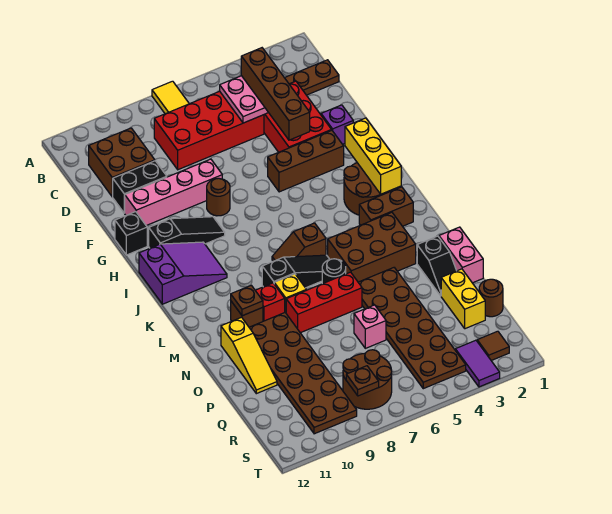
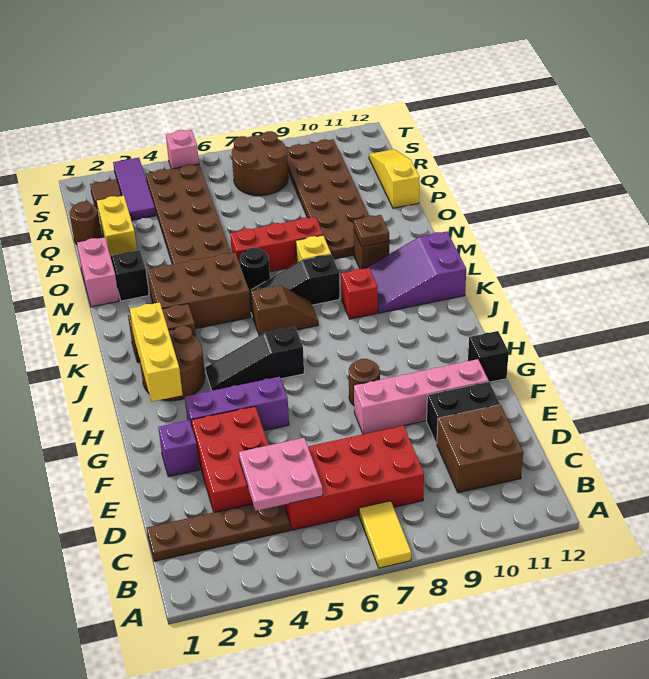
brown brick C4:F4 level 3 -> none
brown brick G3:G5 level 1 -> purple brick G3:G5 level 1
black slope H9:H11 level 1 top 11 -> black slope I4:I6 level 1 top 6
purple slope I10:J12 level 1 top 12 -> purple slope K10:L12 level 1 top 12
red brick M9 level 1 -> red brick K9 level 1
yellow slope N11:P11 level 1 top N -> yellow slope P12:R12 level 1 top P
pink brick P6 level 1 -> pink brick T5 level 1
purple tile S3:T3 level 1 -> purple tile R3:T3 level 1
brown plate S8 level 2 -> none

